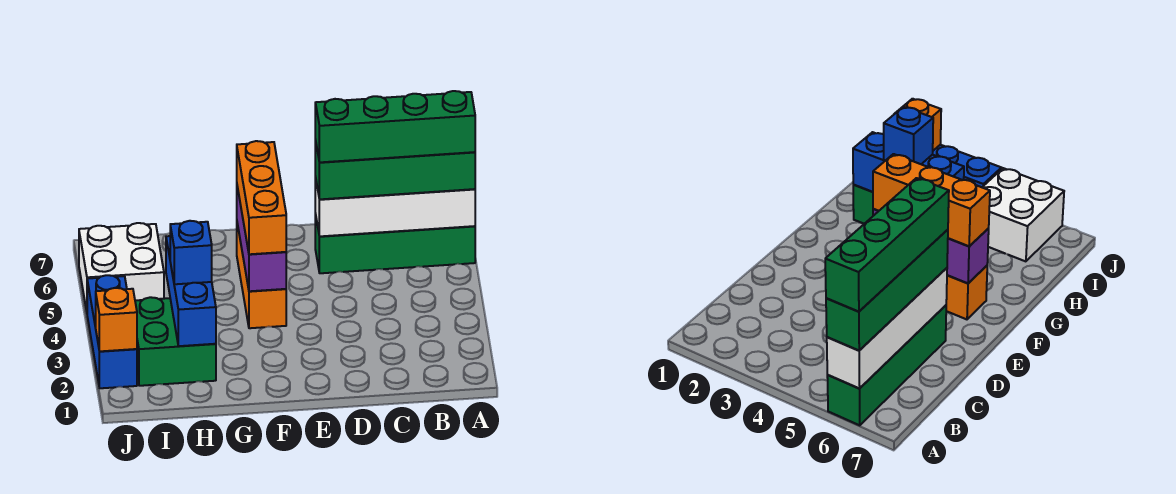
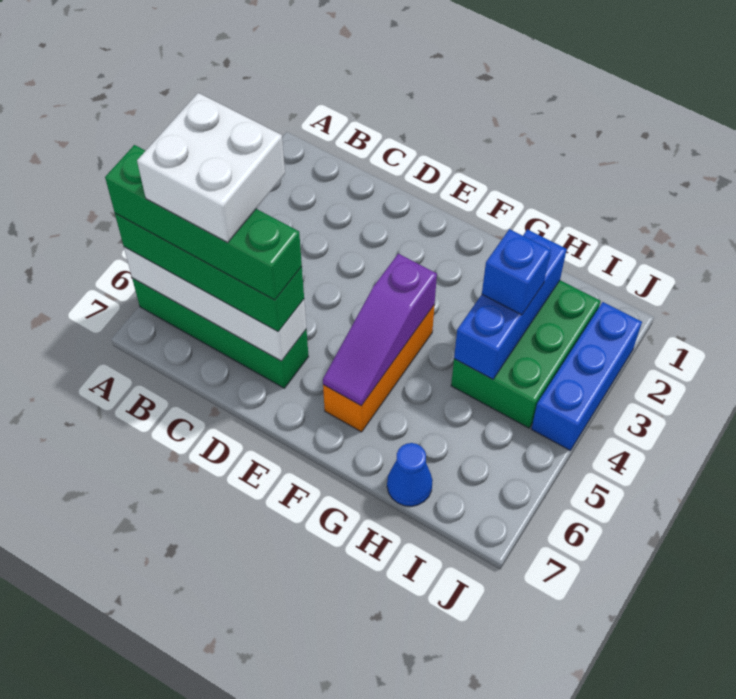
purple brick F4:F6 level 2 -> purple slope F4:F6 level 2 top 4
orange brick F4:F6 level 3 -> none
green brick H2:I3 level 1 -> green brick H2:I4 level 1
none -> blue cone H7 level 1
white brick I5:J6 level 1 -> white brick B5:C6 level 5
orange brick J2 level 2 -> none

